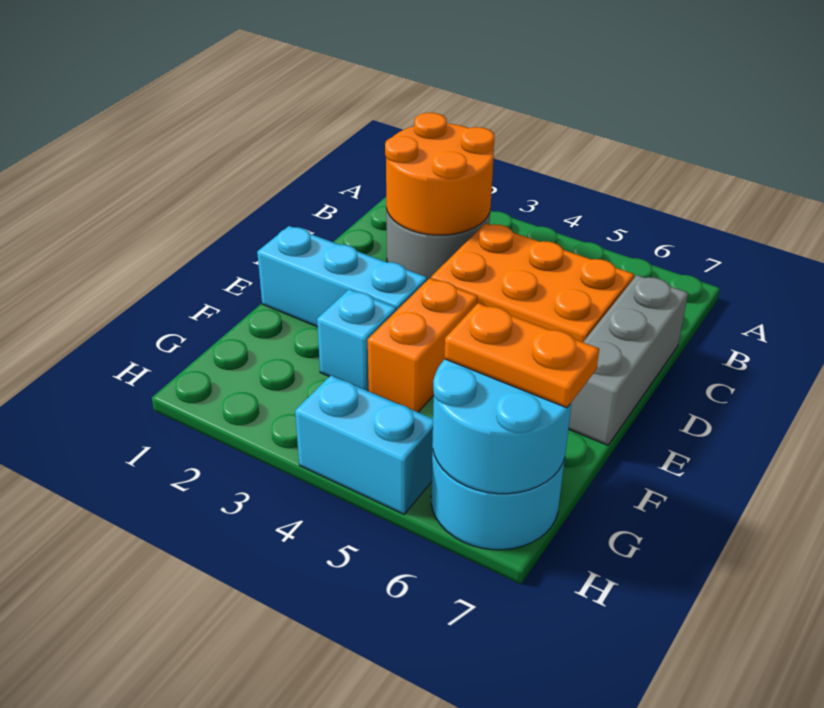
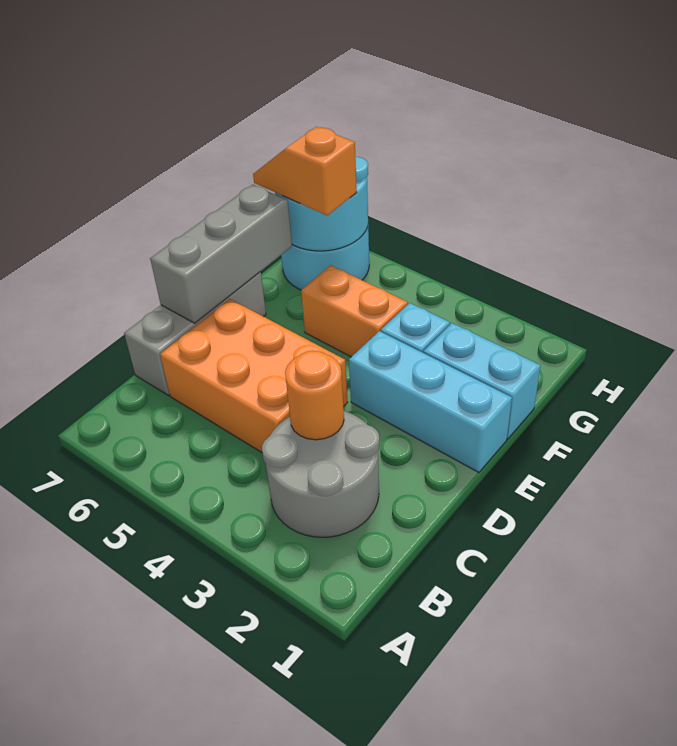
orange round brick B2:C3 level 2 -> orange round brick C3 level 2
none -> grey brick D7:F7 level 2
orange brick E4:F4 level 1 -> orange brick F4:F5 level 1
orange plate G6:G7 level 3 -> orange slope G6:G7 level 3 top 6
cyan brick H4:H5 level 1 -> cyan brick F1:F2 level 1

